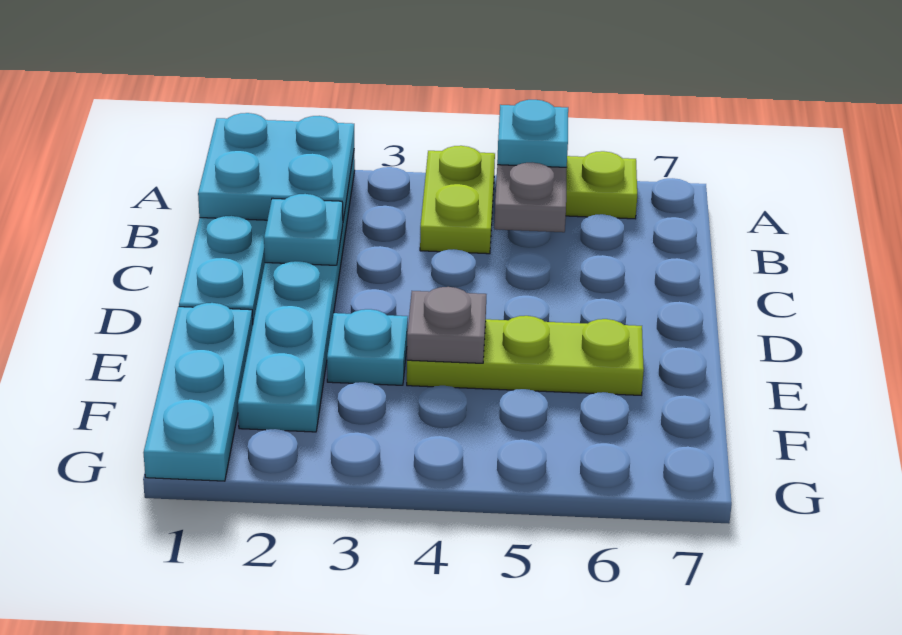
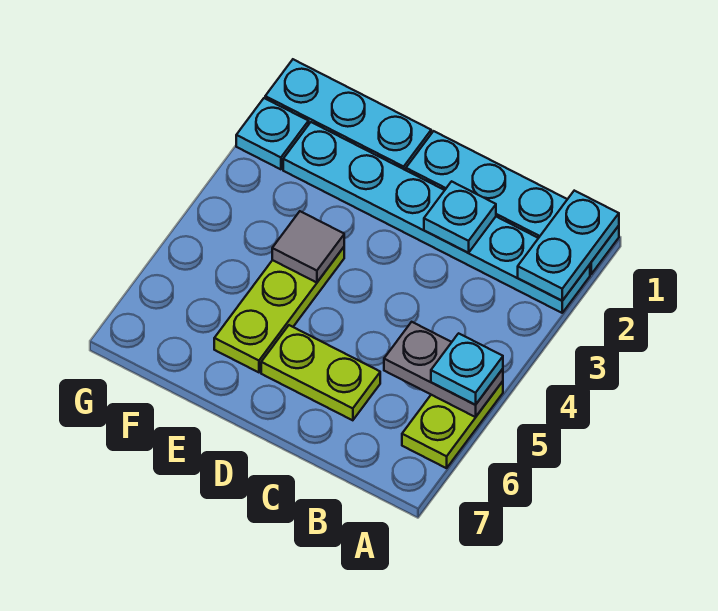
cyan plate A1:B2 level 2 -> cyan plate A1:A2 level 2
lime plate A4:B4 level 1 -> lime plate C6:D6 level 1
cyan plate E3 level 1 -> cyan plate G2 level 1
grey plate E4 level 2 -> grey tile E4 level 2

